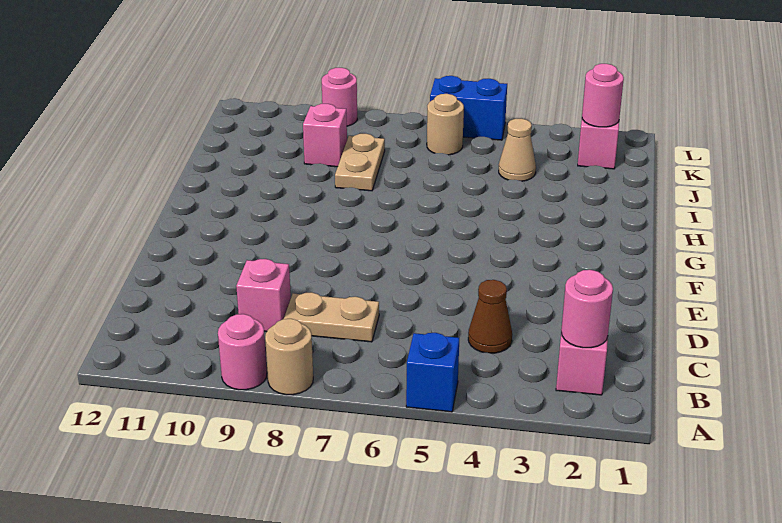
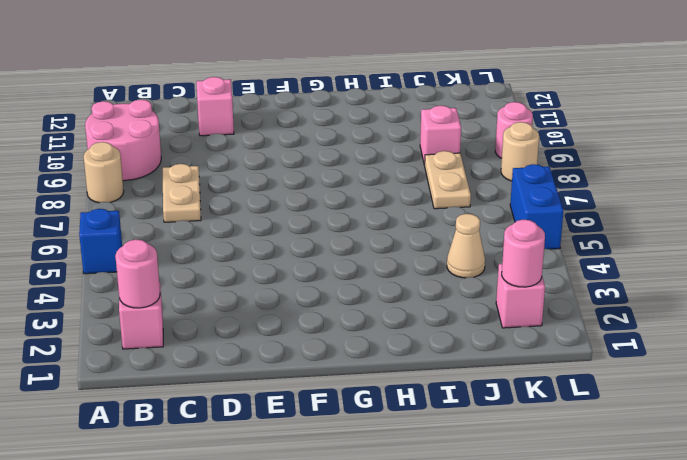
pink round brick A9 level 1 -> pink round brick A9:B10 level 1
brown cone C4 level 1 -> none
pink brick C9 level 1 -> pink brick D11 level 1
tan plate I8:J8 level 1 -> tan plate J7:J8 level 1
tan round brick K6 level 1 -> tan round brick L8 level 1

